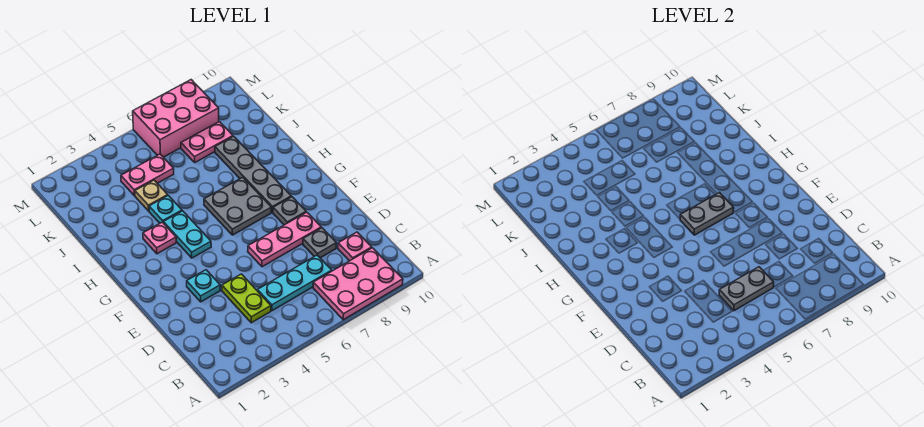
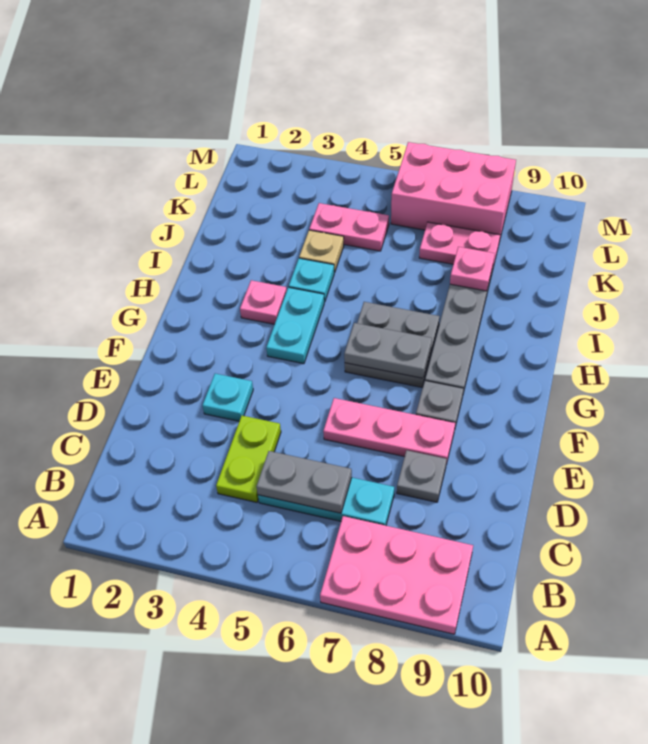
pink plate C9 level 1 -> pink plate J8 level 2

